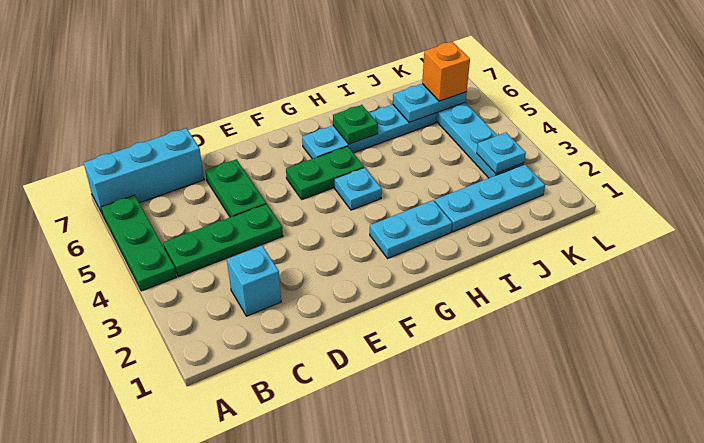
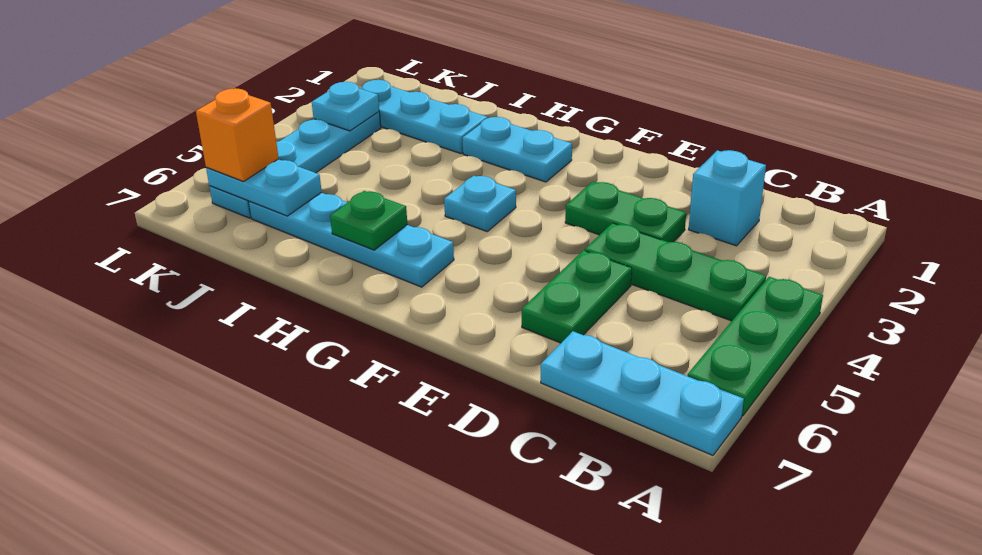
cyan brick A7:C7 level 1 -> cyan plate A7:C7 level 1
green plate F5:G5 level 1 -> green plate D3:E3 level 1

